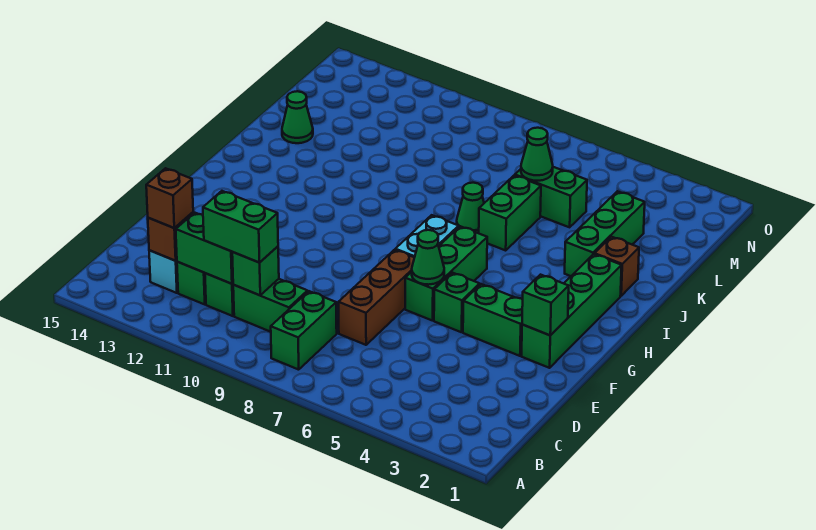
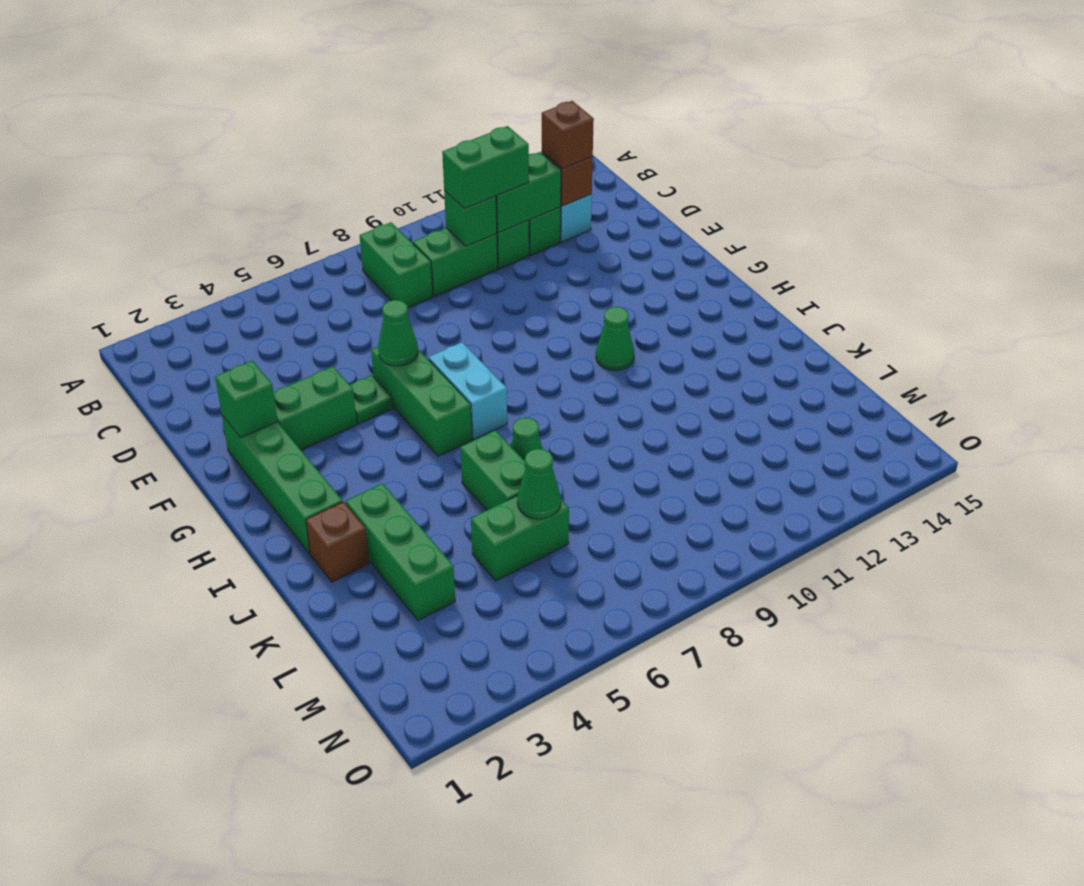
brown brick D7:F7 level 1 -> none
green brick F5 level 1 -> green plate F5 level 1
green cone K14 level 1 -> green cone H11 level 1

